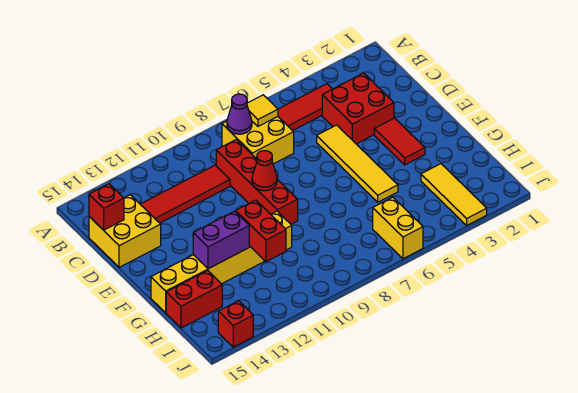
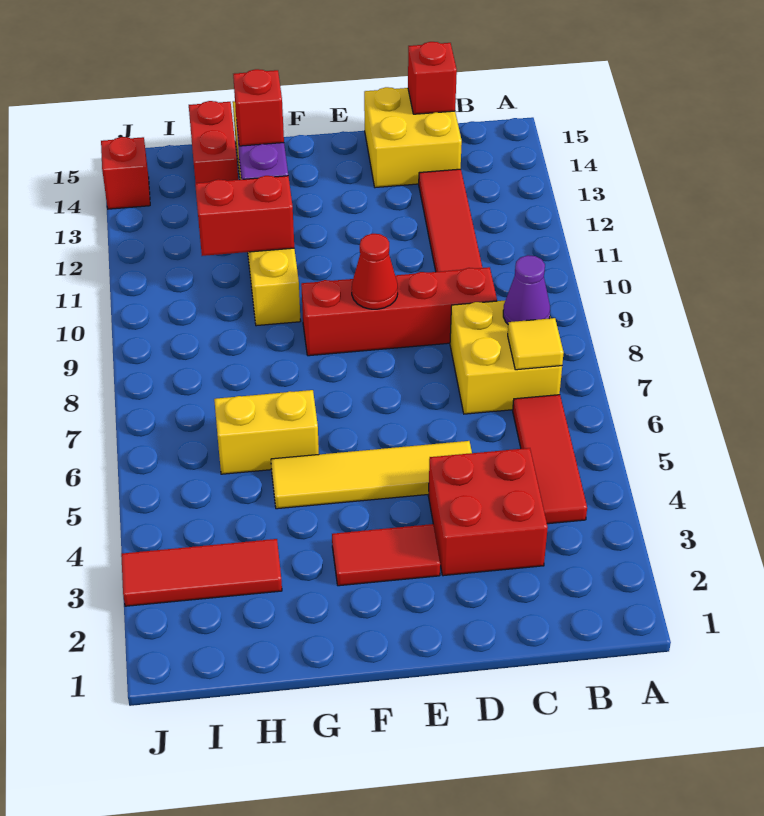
none -> red brick G13 level 3
yellow tile H3:J3 level 1 -> red tile H3:J3 level 1
yellow brick I6:J6 level 1 -> yellow brick G6:H6 level 1

